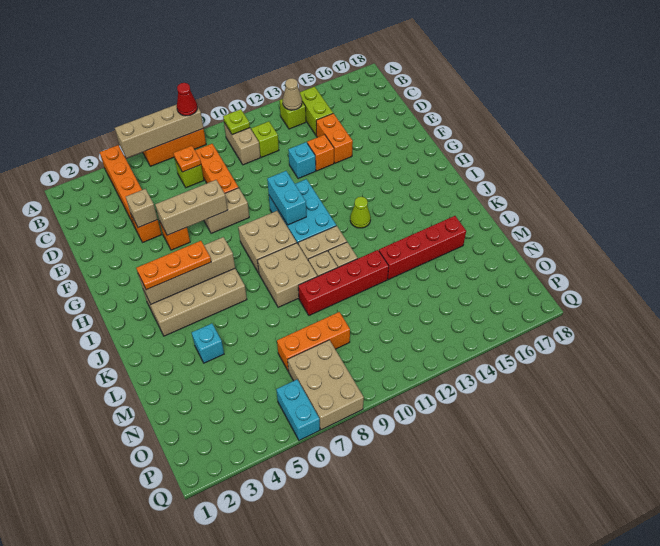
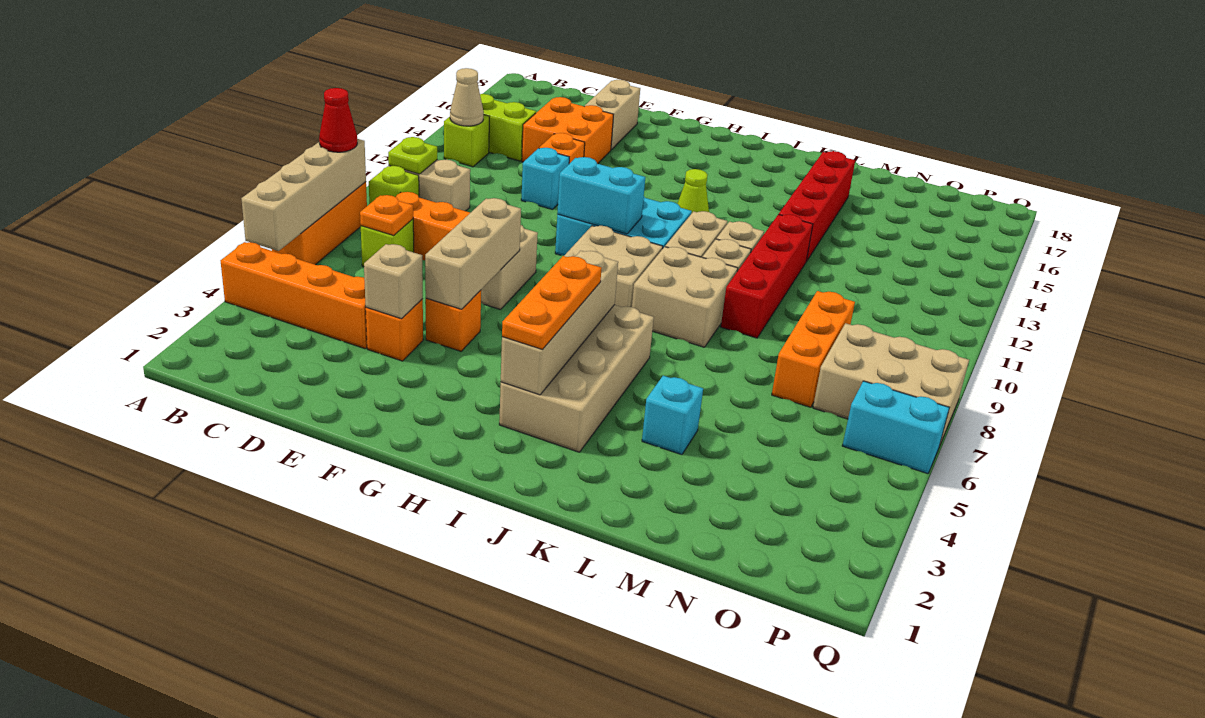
lime brick C11 level 1 -> lime brick B9 level 1
orange brick D14:E14 level 1 -> orange brick D14:E15 level 1
none -> tan brick E16:E17 level 1

